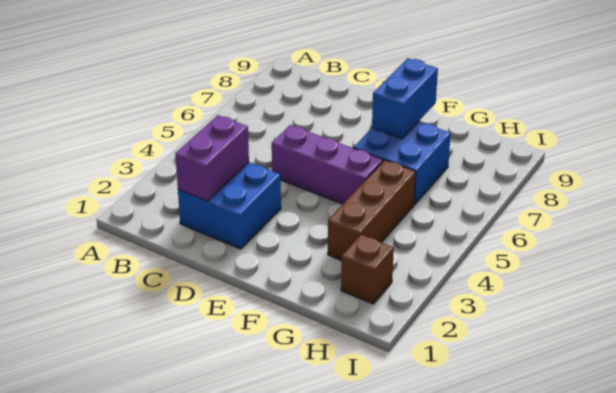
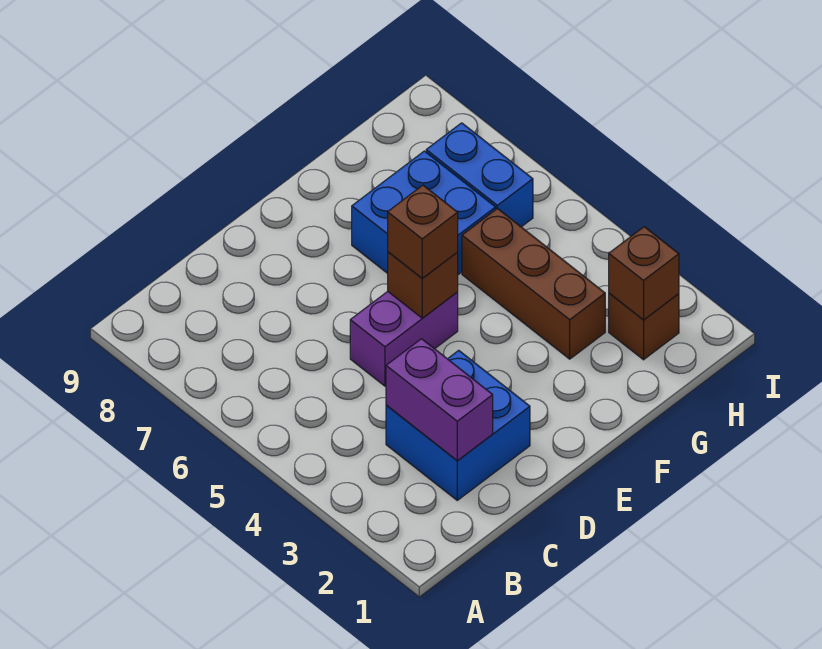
purple brick D5:F5 level 1 -> purple brick D5:E5 level 1
none -> brown brick E5 level 2
none -> brown brick E5 level 3
blue brick F7:F8 level 2 -> blue brick H6:H7 level 1
none -> brown brick H2 level 2

